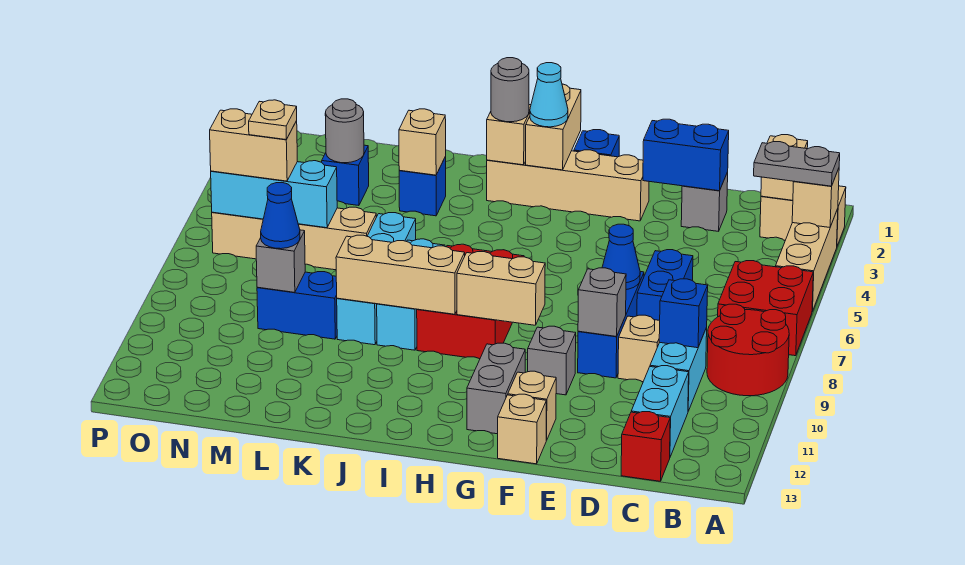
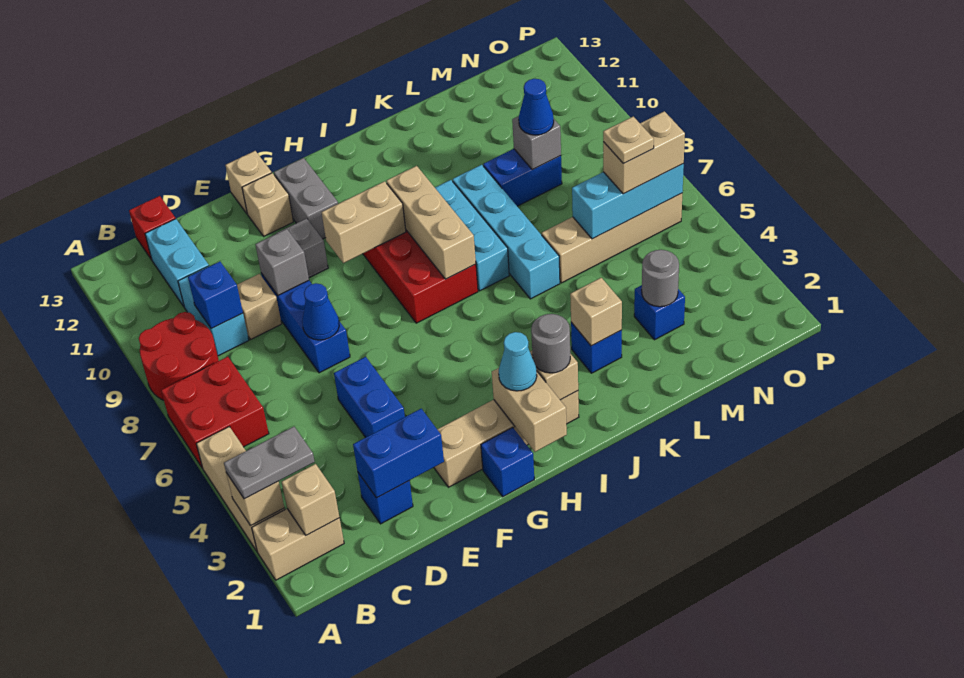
grey brick D2 level 1 -> blue brick D2 level 1
blue brick D6:D7 level 1 -> blue brick E4:E5 level 1
tan brick I9:K9 level 2 -> tan brick I7:I9 level 2

